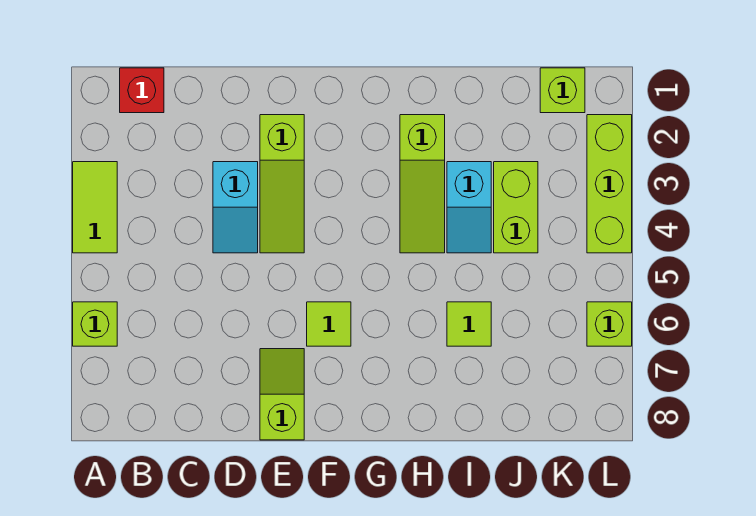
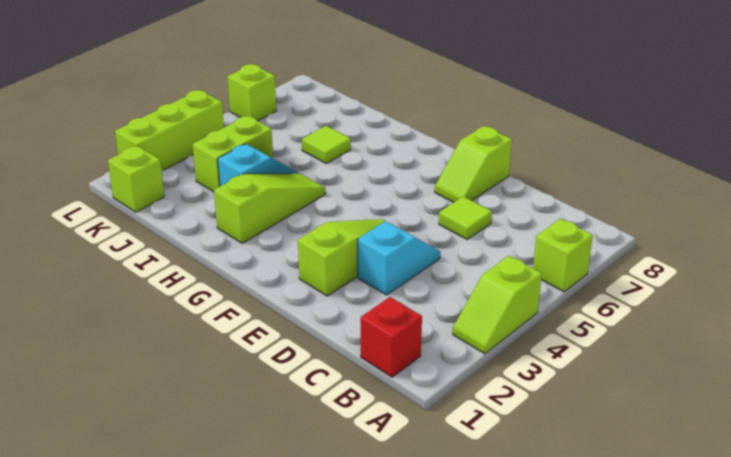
lime tile A3:A4 level 1 -> lime slope A3:A4 level 1 top 4
lime tile F6 level 1 -> lime tile D6 level 1

